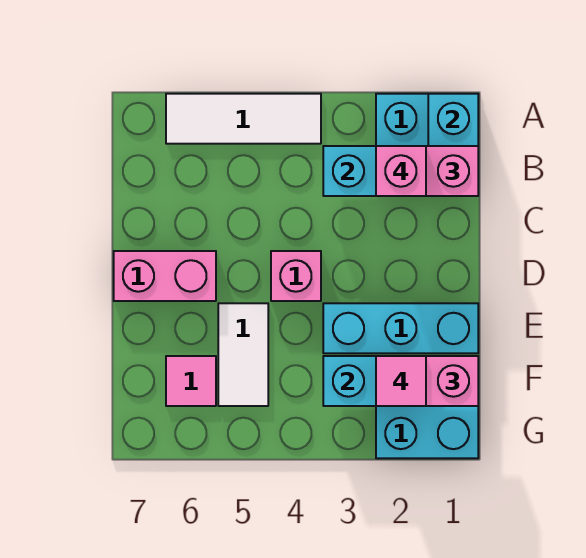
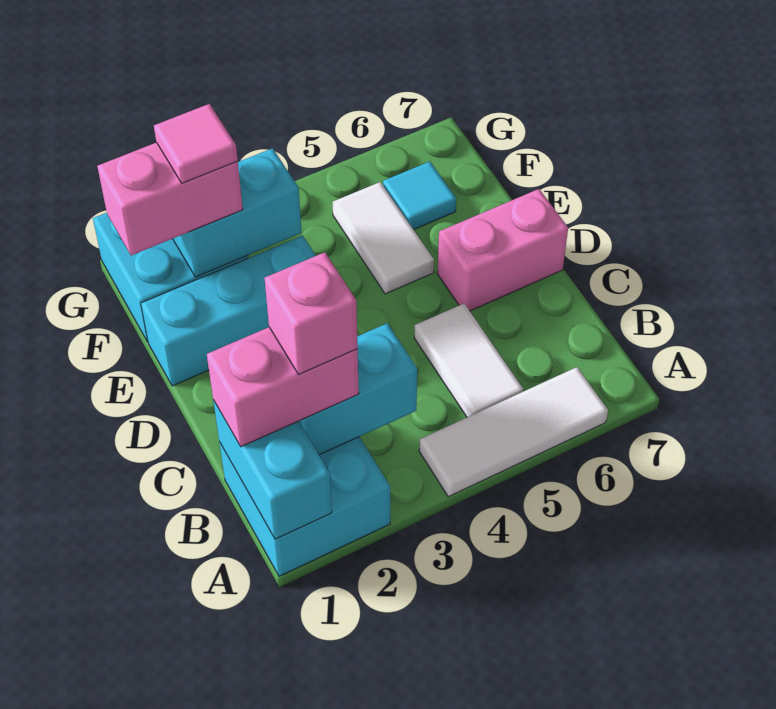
none -> white tile B5:C5 level 1
pink brick D4 level 1 -> none
pink tile F6 level 1 -> cyan tile F6 level 1

